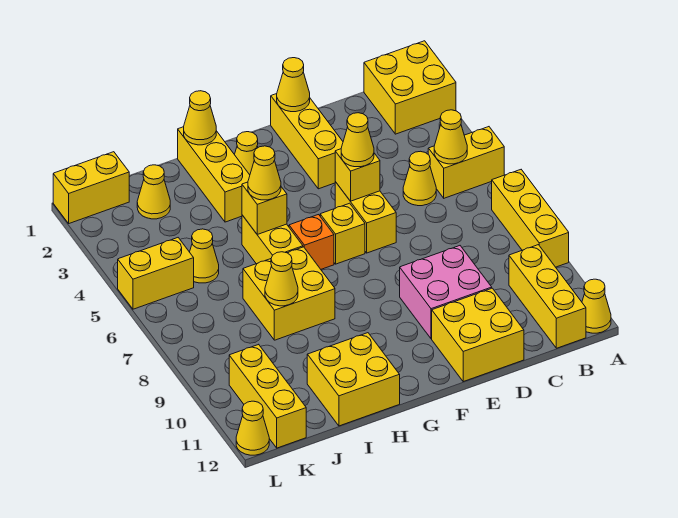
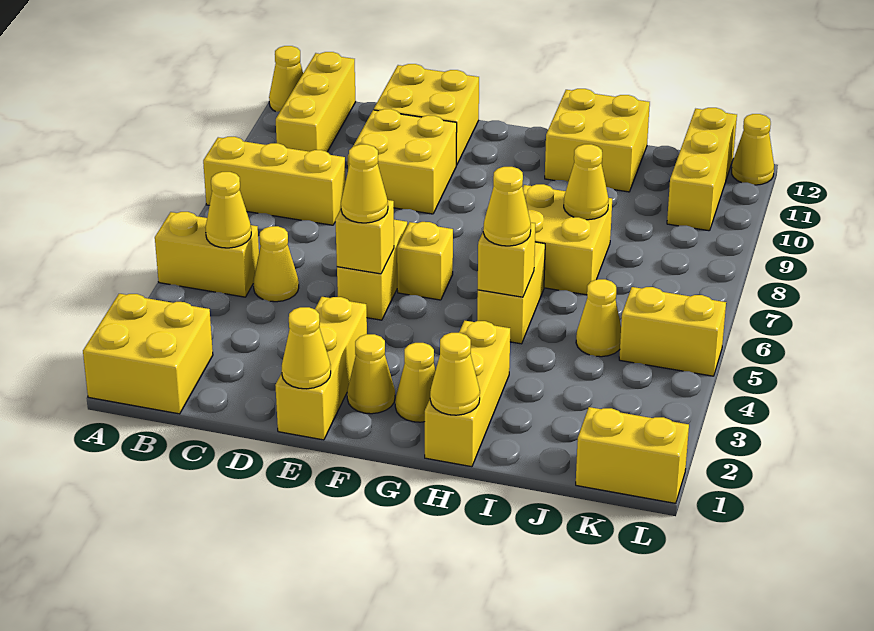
yellow brick A7:A9 level 1 -> yellow brick A8:C8 level 1
pink brick D9:E10 level 1 -> yellow brick D9:E10 level 1
orange brick G6 level 1 -> none
yellow cone J2 level 1 -> yellow cone F2 level 1

